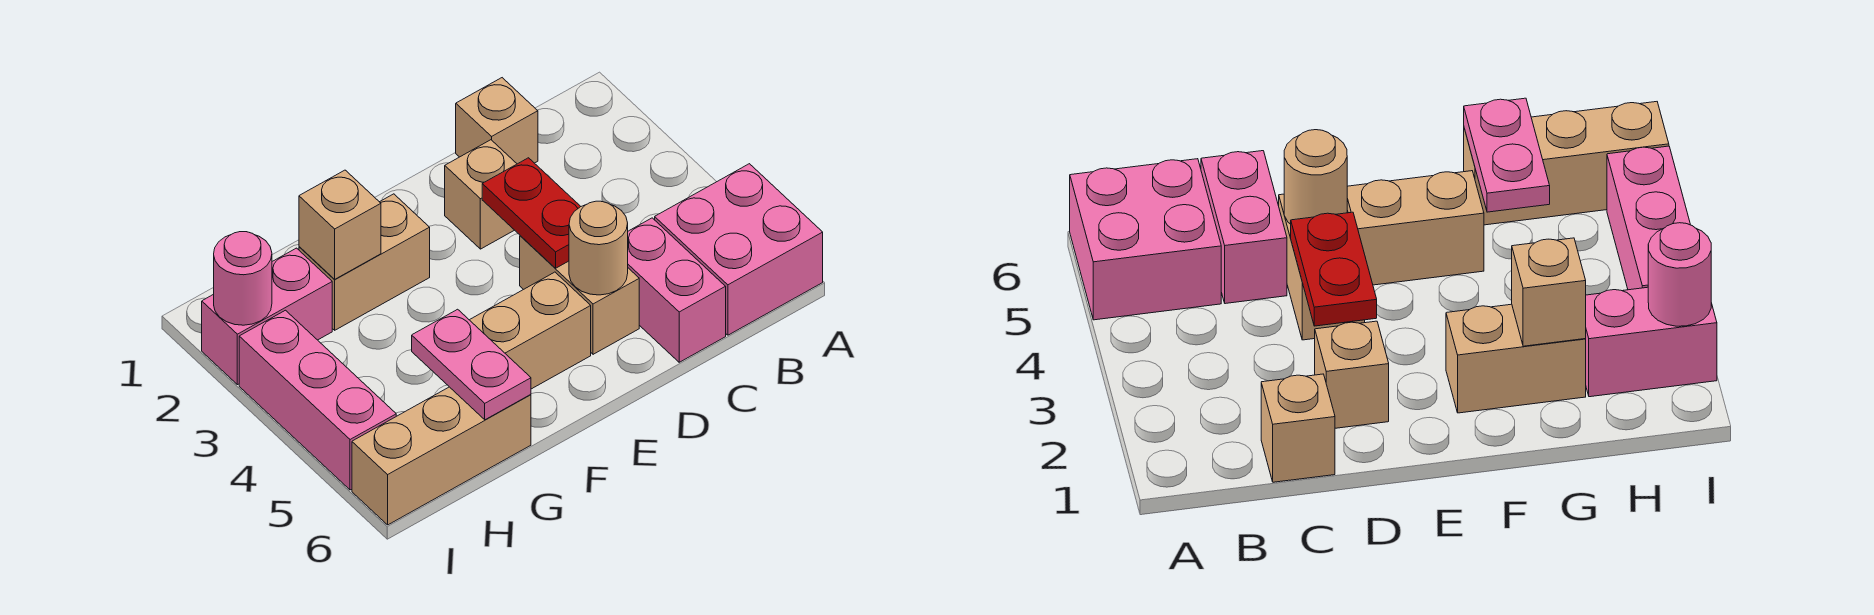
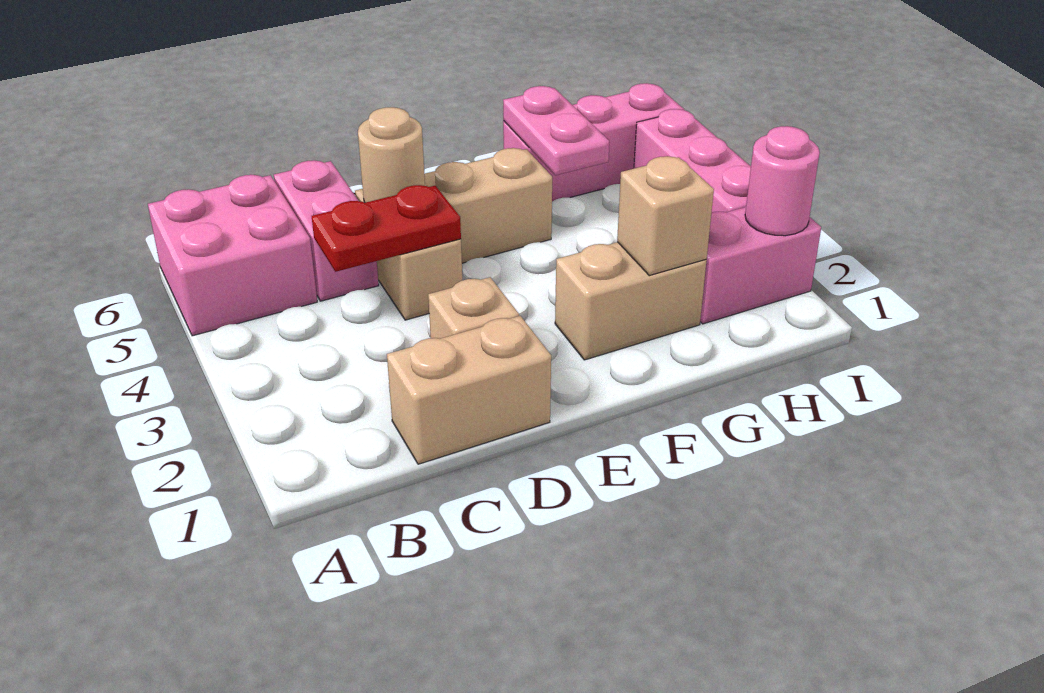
tan brick C1 level 1 -> tan brick C1:D1 level 1
red plate D3:D4 level 2 -> red plate C4:D4 level 2
tan brick G6:I6 level 1 -> pink brick G6:I6 level 1

